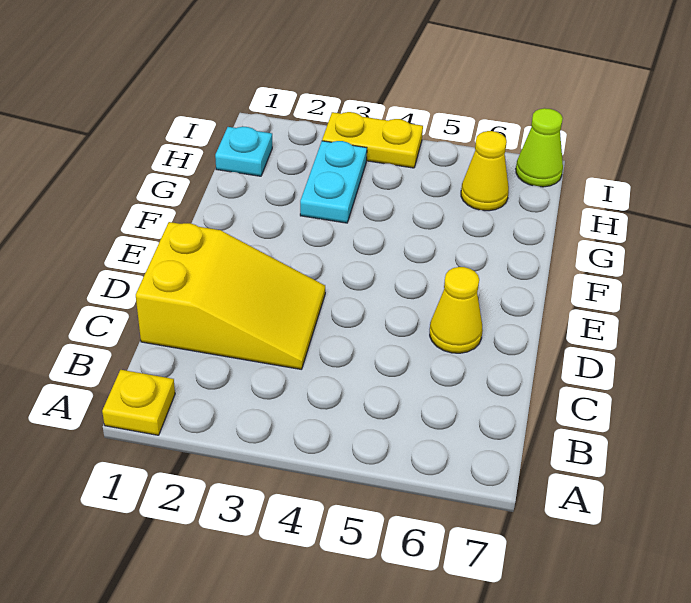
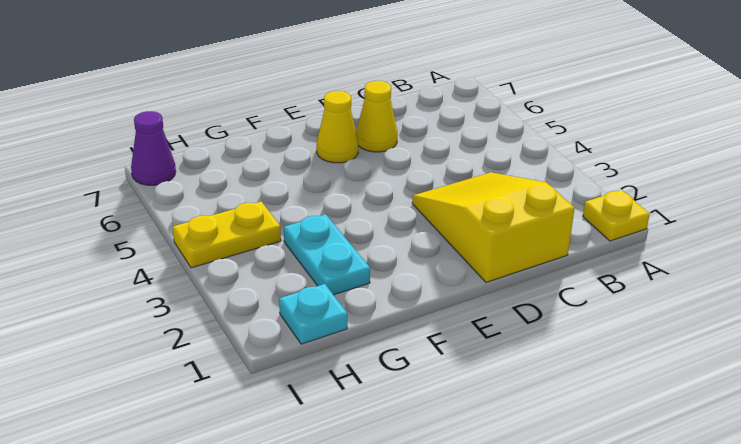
cyan plate G3:H3 level 1 -> cyan plate G2:G3 level 1
yellow cone H6 level 1 -> yellow cone E6 level 1
yellow plate I3:I4 level 1 -> yellow plate H4:I4 level 1
lime cone I7 level 1 -> purple cone I7 level 1

